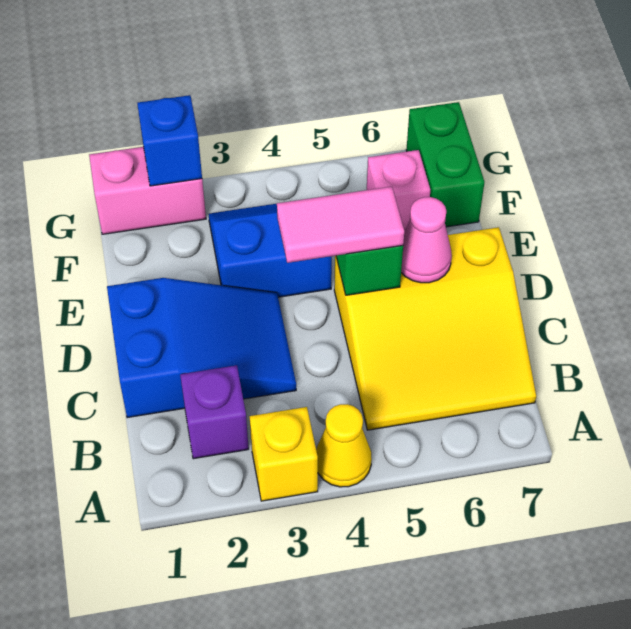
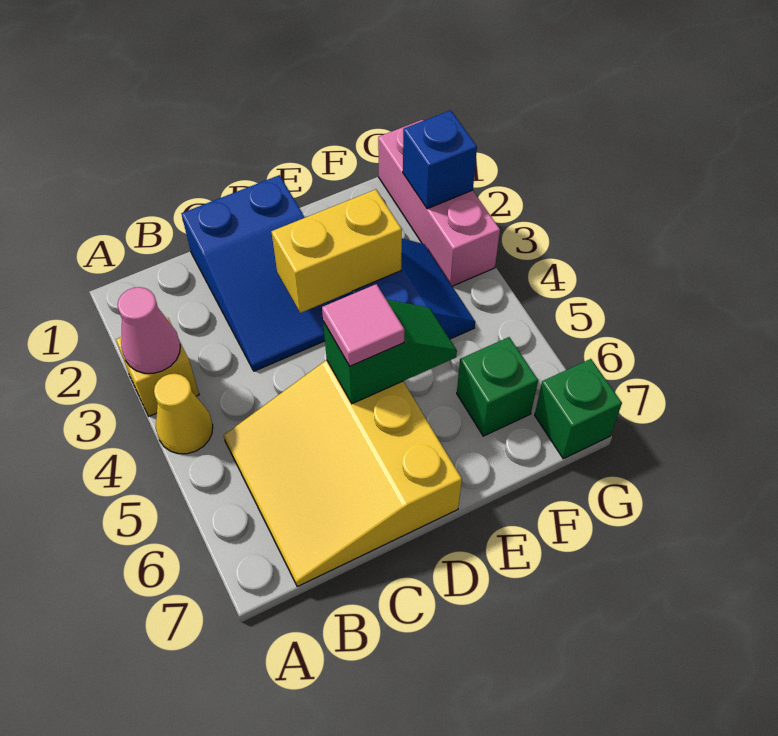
purple brick B2 level 1 -> none
none -> yellow brick D3:E3 level 2
pink tile D4:D5 level 3 -> pink tile D5 level 3
pink cone D6 level 2 -> pink cone A3 level 2
pink brick F6 level 1 -> green brick F6 level 1
green brick F7:G7 level 1 -> green brick G7 level 1
pink brick G1:G2 level 1 -> pink brick G1:G3 level 1

